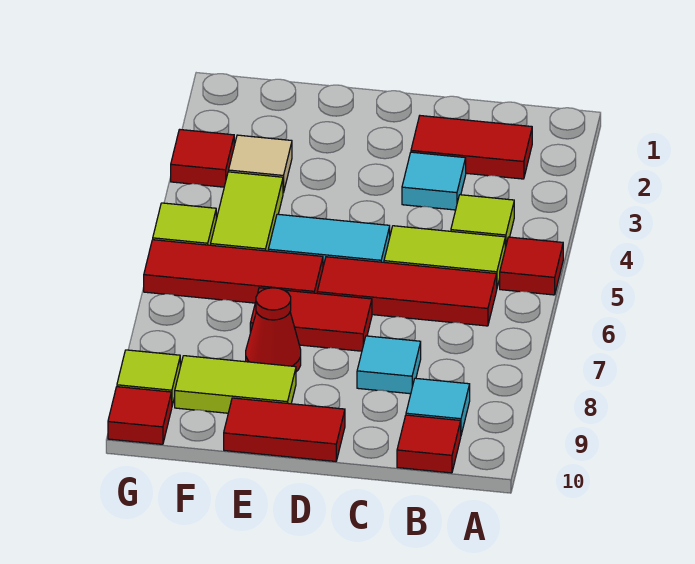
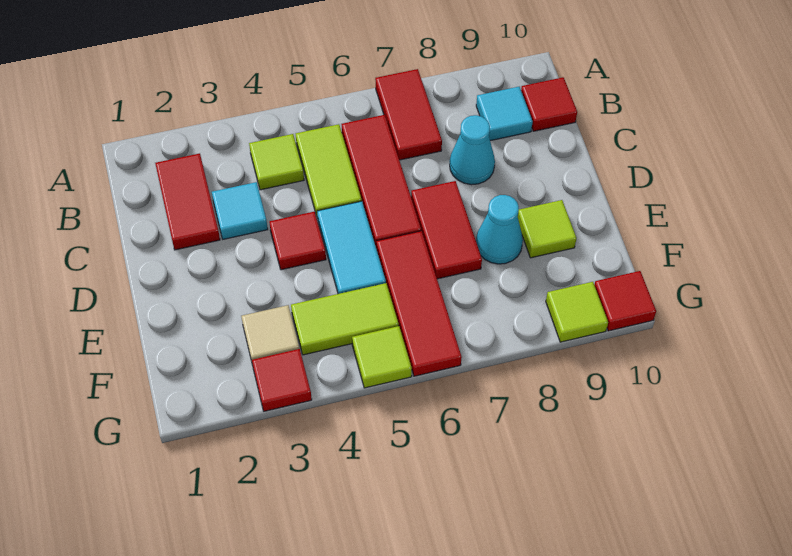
red tile A5 level 1 -> red tile D4 level 1
cyan tile C8 level 1 -> cyan cone C8 level 1
red tile D10:E10 level 1 -> red tile A7:B7 level 1
red cone E8 level 1 -> cyan cone E8 level 1
lime tile E9:F9 level 1 -> lime tile E9 level 1

